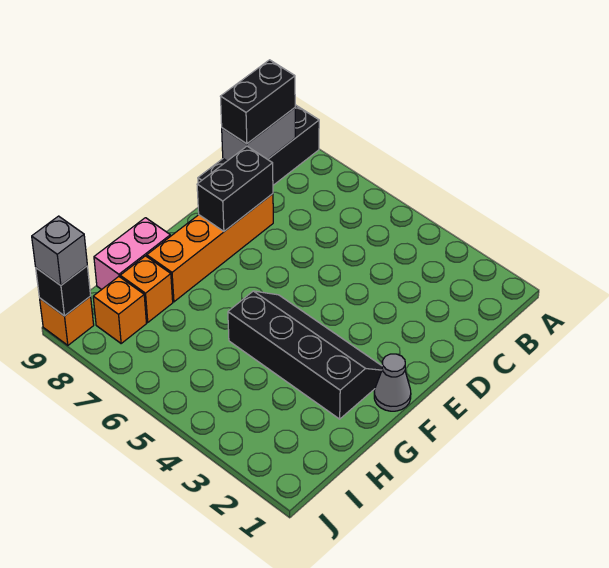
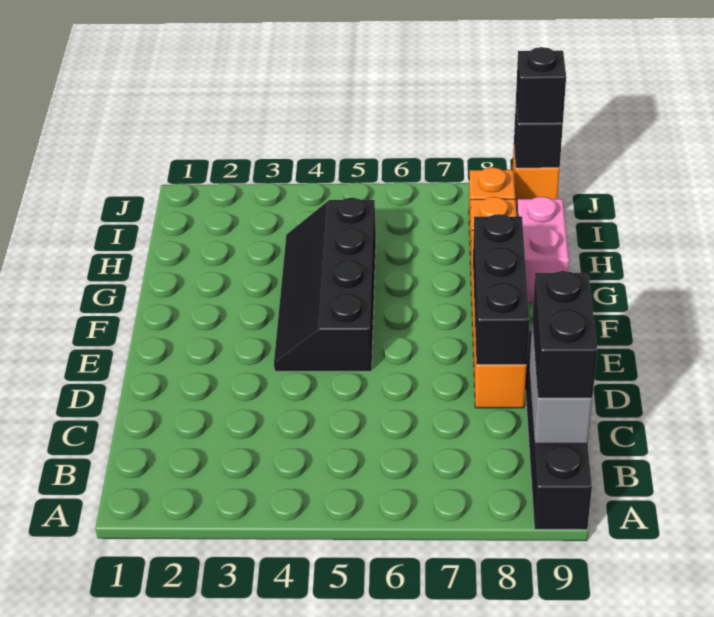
black brick D8:E8 level 2 -> black brick D8:F8 level 2
grey cone F1 level 1 -> none
black slope F2:G5 level 1 top G -> black slope E4:H5 level 1 top 5
grey brick J9 level 3 -> black brick J9 level 3

